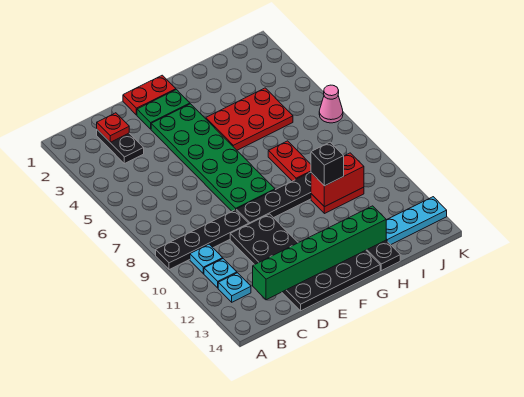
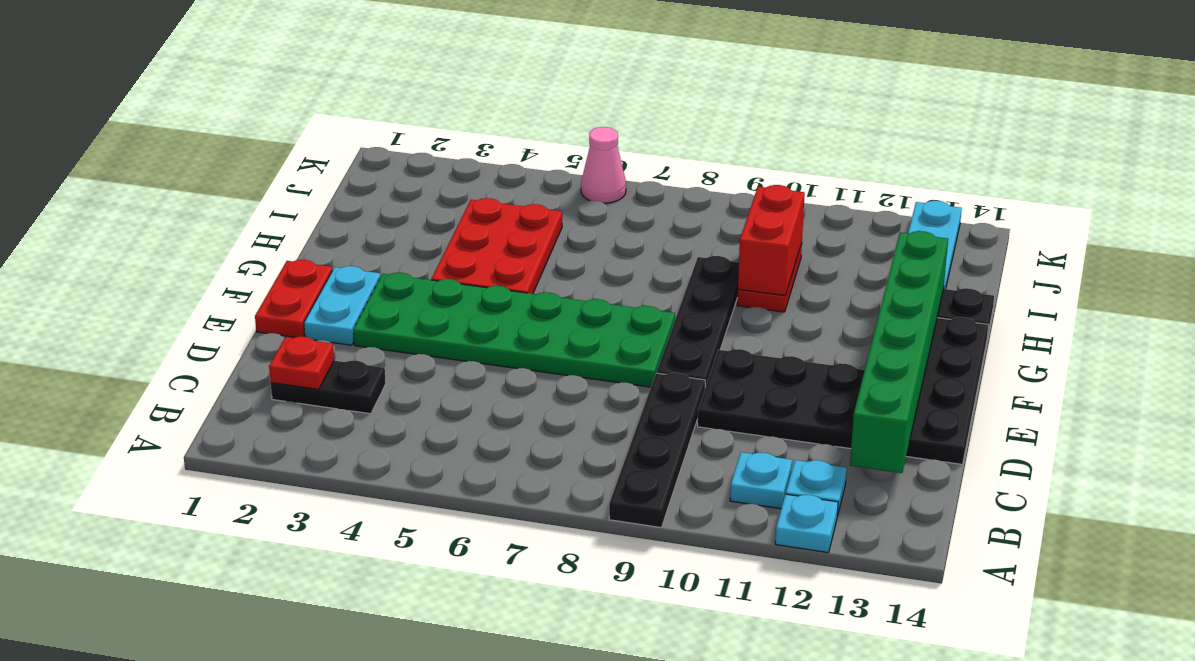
cyan plate B10 level 1 -> cyan plate A12 level 1
green plate E2:F2 level 1 -> cyan plate E2:F2 level 1
red plate H7:H8 level 1 -> none
black brick H10 level 3 -> none

